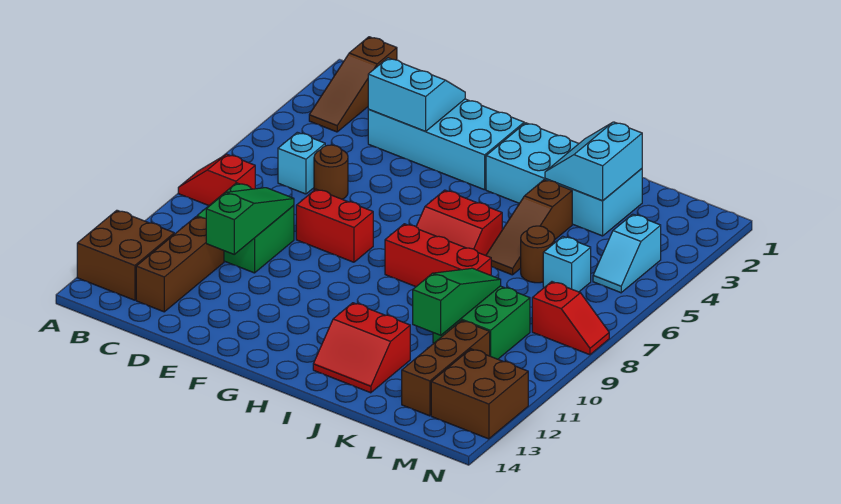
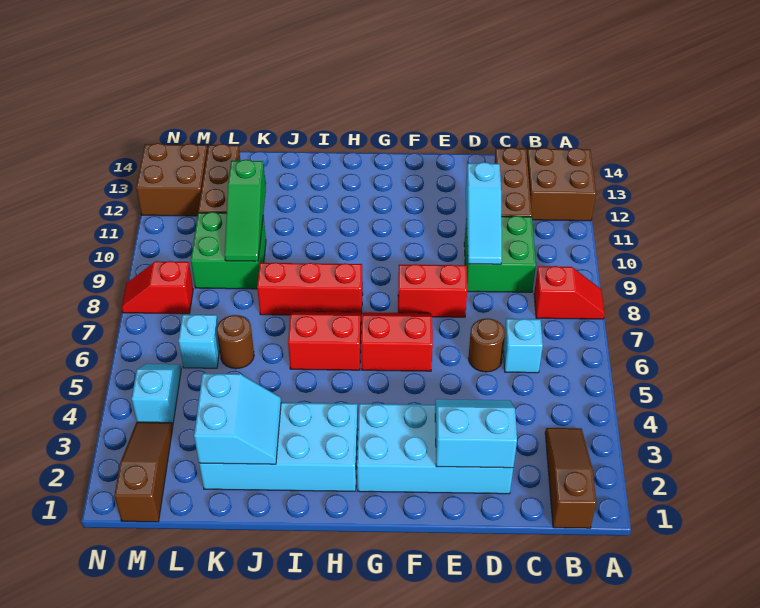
cyan slope D2:E3 level 2 top 3 -> cyan slope D2:E3 level 2 top 2
green slope D9:D11 level 2 top 11 -> cyan slope D9:D11 level 2 top 11
red slope I12:J13 level 1 top 12 -> red slope F6:G7 level 1 top 6
brown slope J4:J6 level 1 top 4 -> brown slope M1:M3 level 1 top 1

